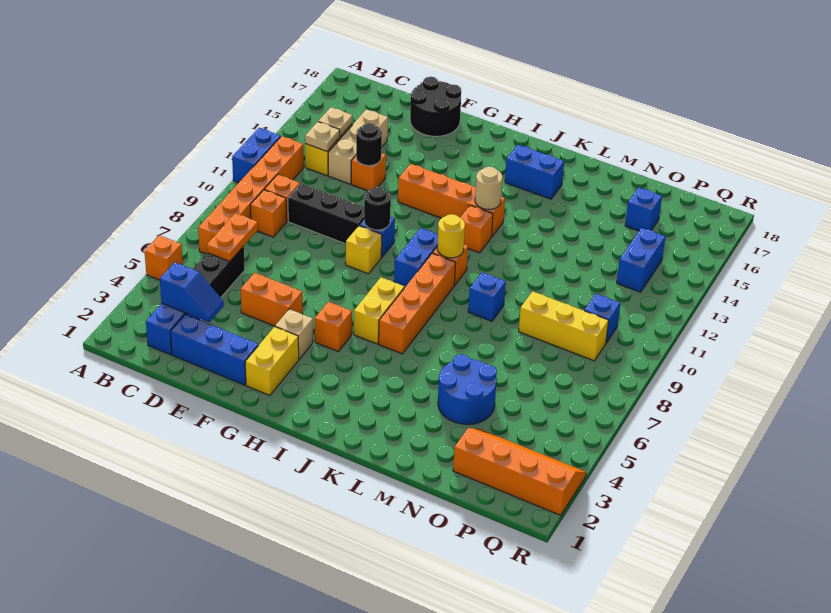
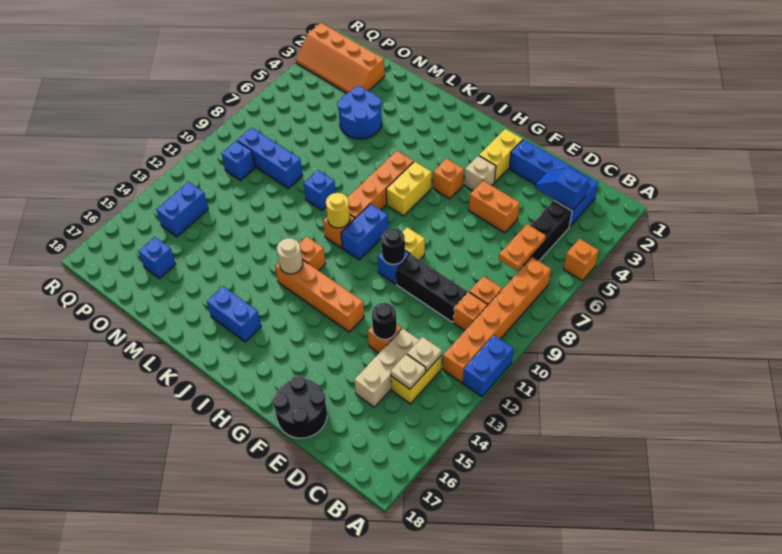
yellow brick N9:P9 level 1 -> blue brick N9:P9 level 1

